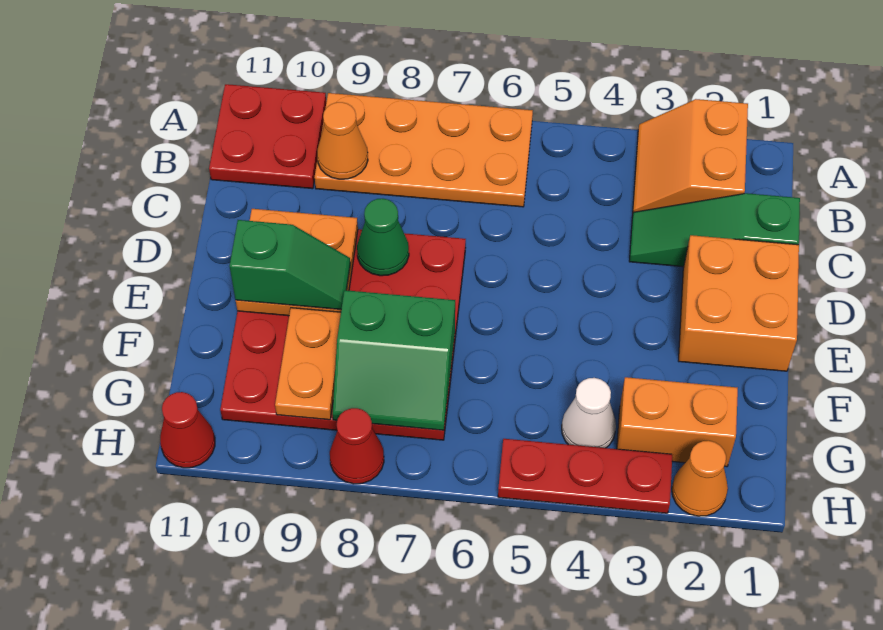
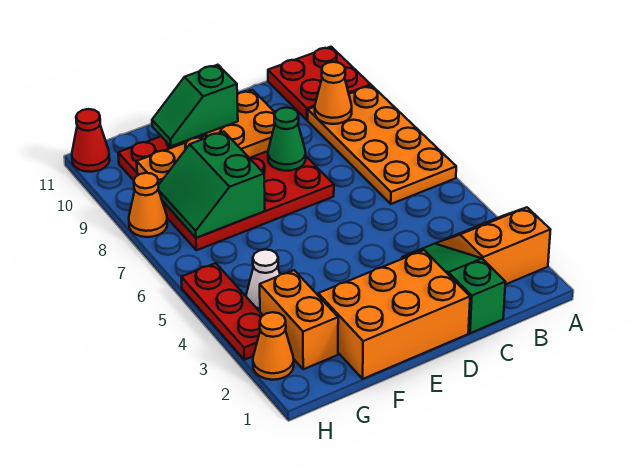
orange brick D1:E2 level 1 -> orange brick D1:F2 level 1
green slope E9:E10 level 3 top 10 -> green slope E10:F10 level 3 top E
red cone H8 level 1 -> orange cone H8 level 1

